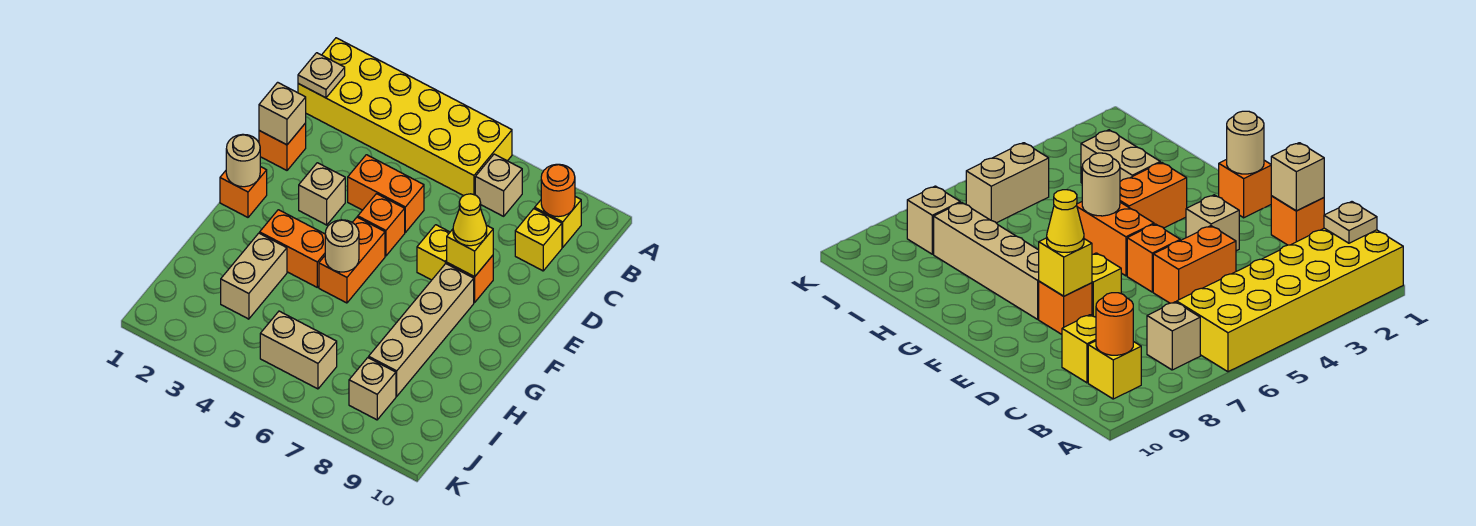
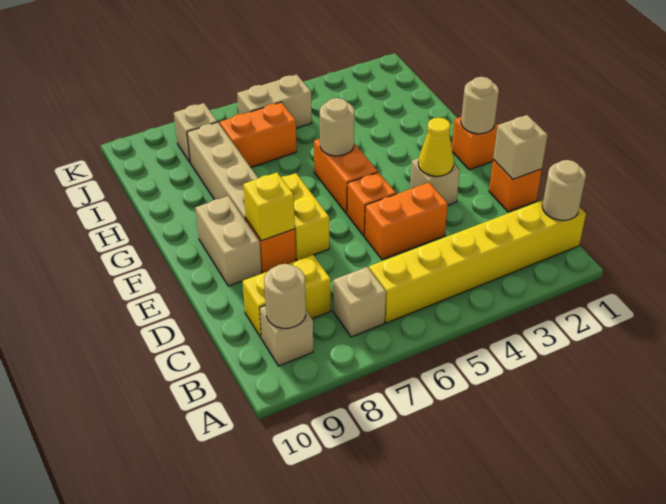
yellow brick A1:B6 level 1 -> yellow brick B1:B6 level 1
tan plate B1 level 2 -> tan round brick B1 level 2
yellow brick B9 level 1 -> tan brick B9 level 1
orange round brick B9 level 2 -> tan round brick B9 level 2
yellow brick C9 level 1 -> yellow brick C8:C9 level 1
yellow brick E7 level 1 -> yellow brick E7:F7 level 1
yellow cone E8 level 3 -> yellow cone E3 level 2
orange brick G3:G4 level 1 -> orange brick I6:I7 level 1
tan brick H3:I3 level 1 -> tan brick E9:F9 level 1

